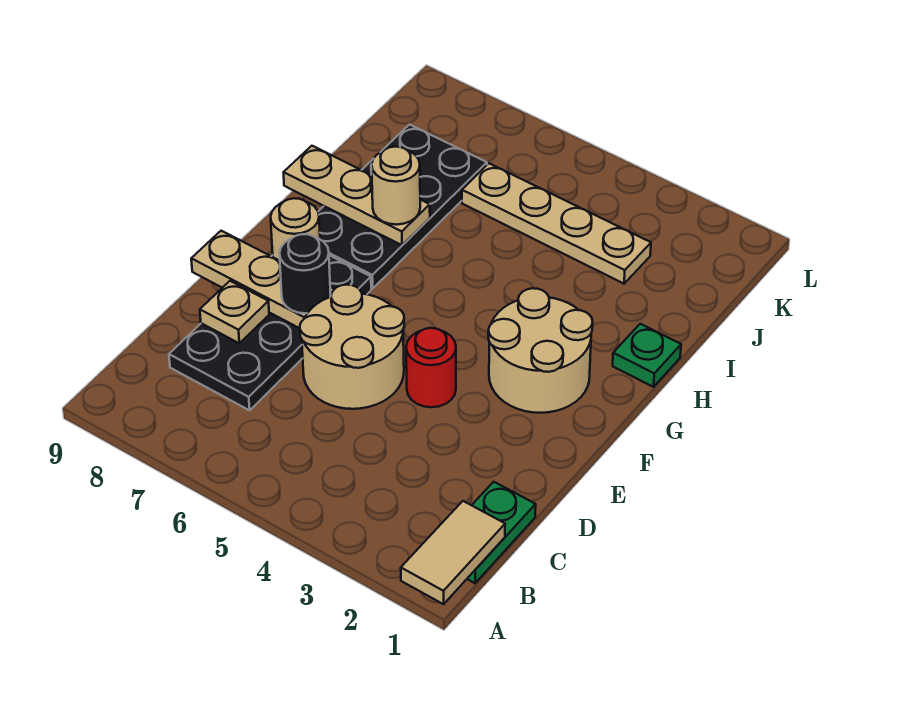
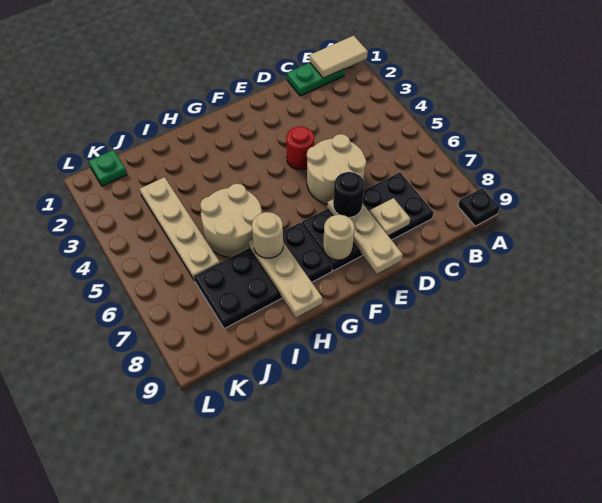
none -> black plate A9 level 1
tan round brick F2:G3 level 1 -> tan round brick H5:I6 level 1
green plate H1 level 1 -> green plate K1 level 1

